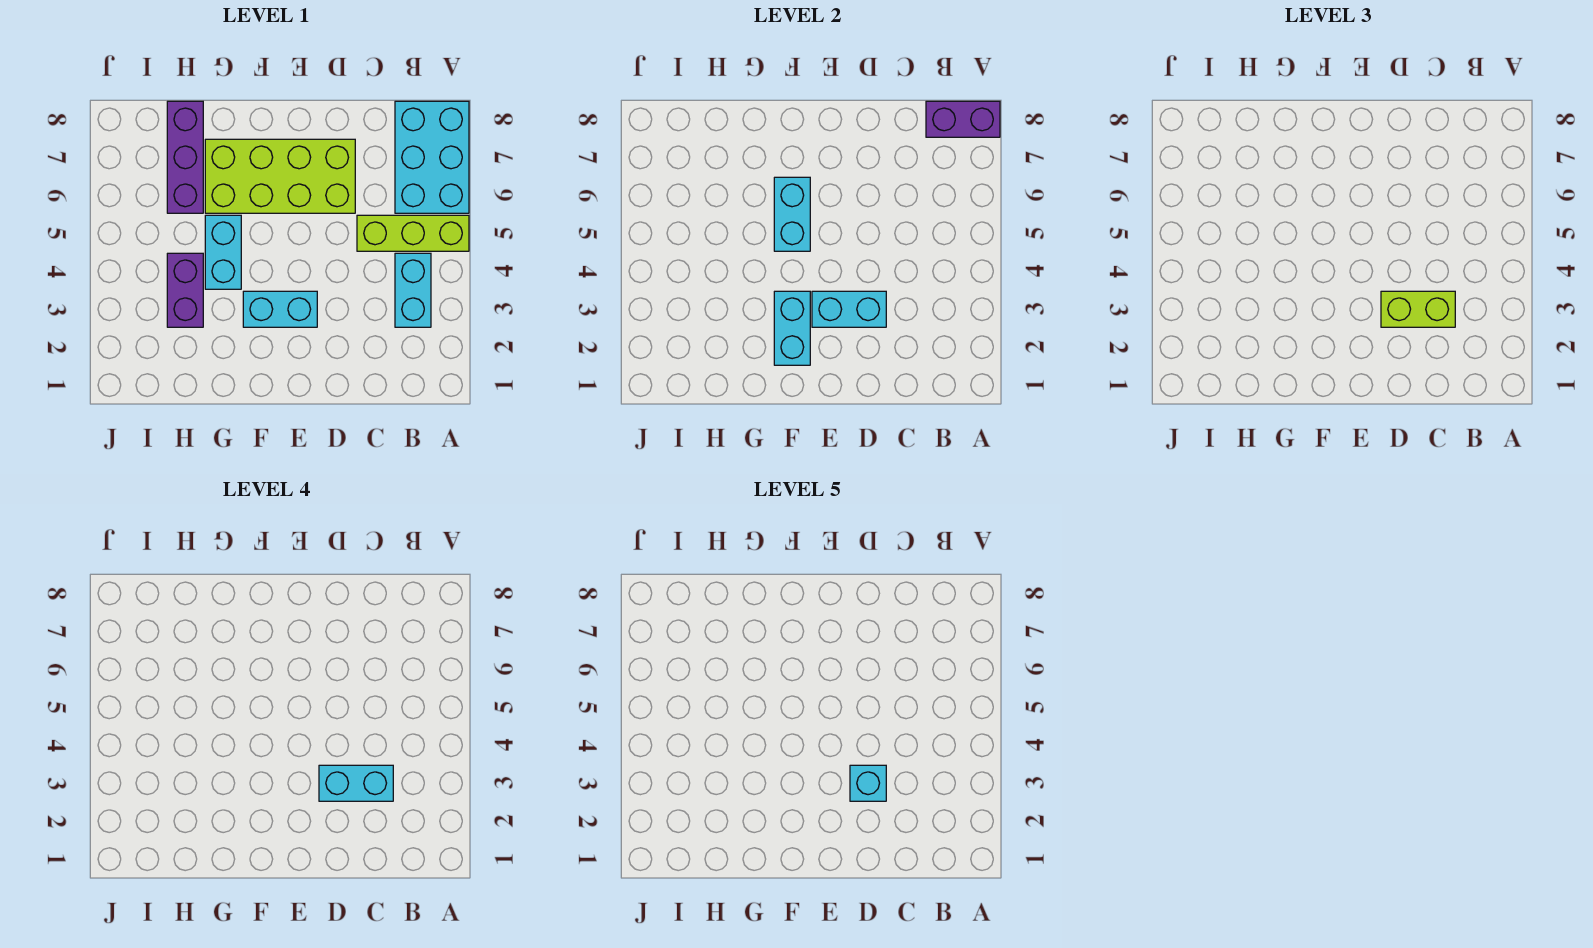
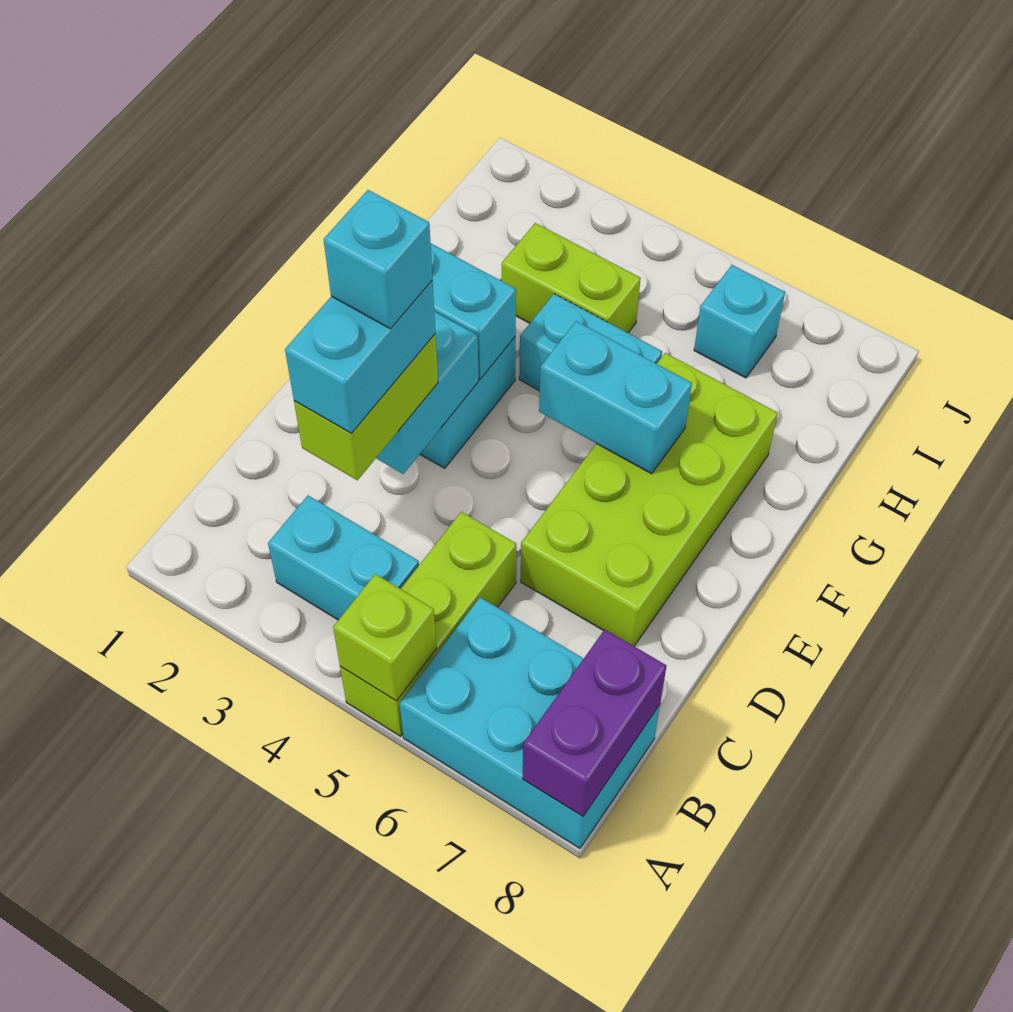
none -> lime brick A5 level 2
purple brick H3:H4 level 1 -> lime brick H3:H4 level 1
purple brick H6:H8 level 1 -> none
none -> cyan brick I6 level 1

